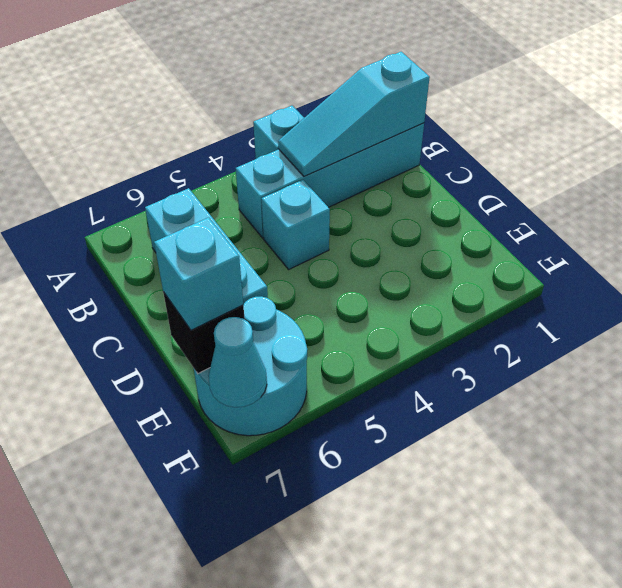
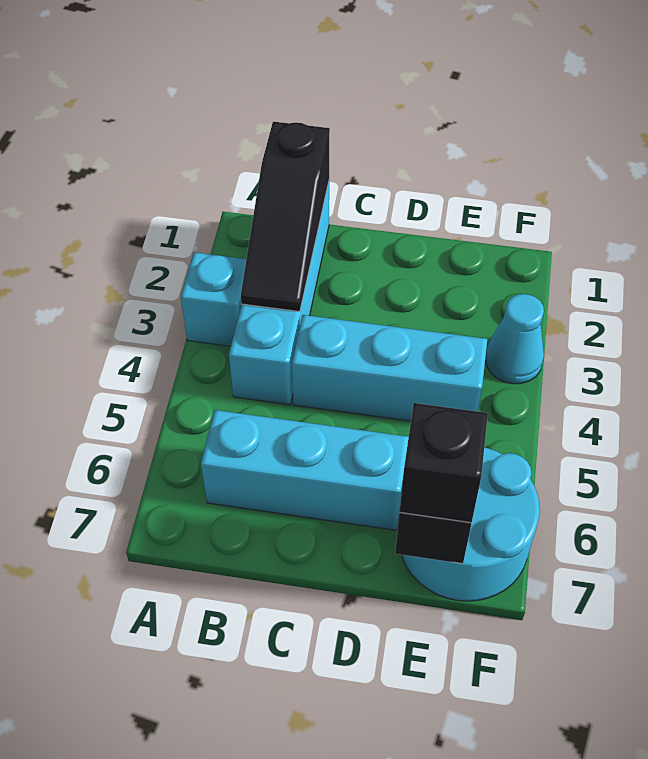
cyan slope B1:B3 level 2 top 1 -> black slope B1:B3 level 2 top 1
cyan brick C4 level 1 -> cyan brick C4:E4 level 1
cyan brick E7 level 3 -> black brick E7 level 3
cyan cone F7 level 2 -> cyan cone F3 level 1

